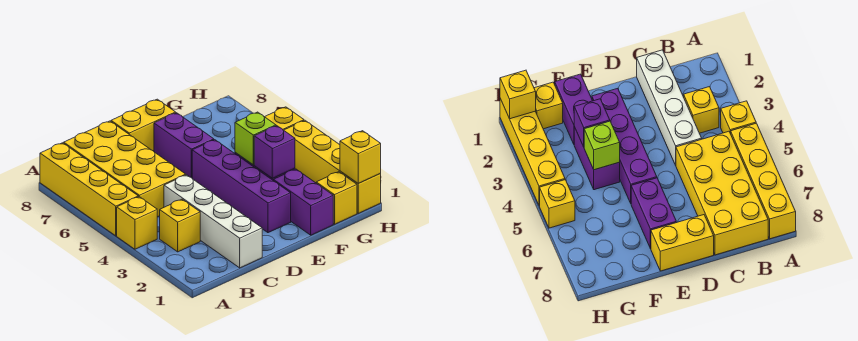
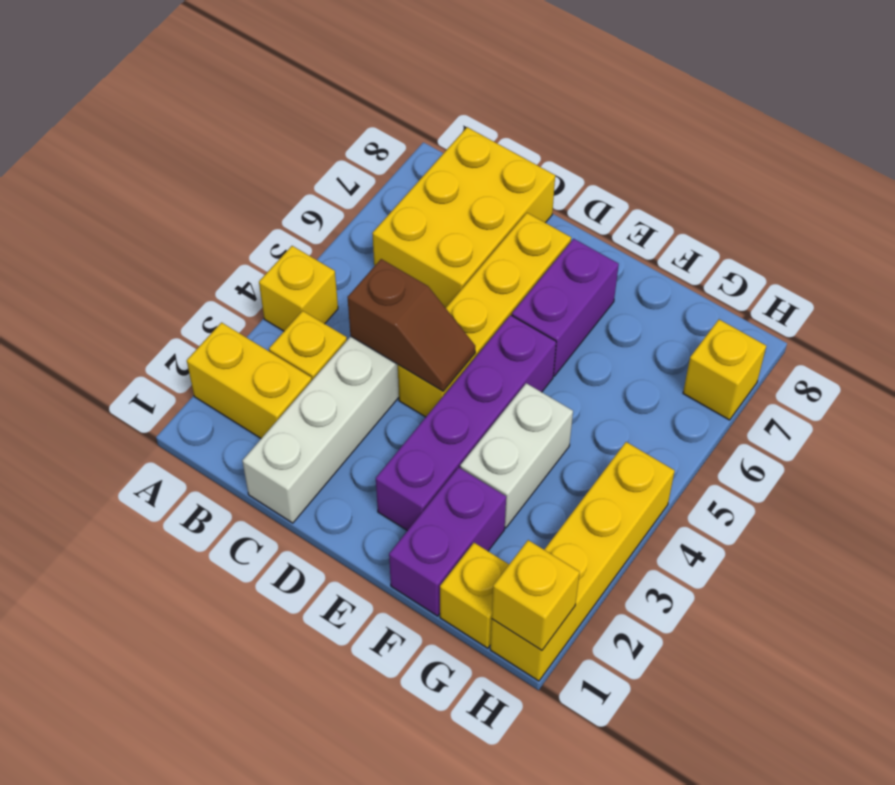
yellow brick A5:A8 level 1 -> yellow brick D4:D7 level 1
yellow brick B5:C8 level 1 -> yellow brick B6:C8 level 1
none -> brown slope C4:D4 level 2 top C
yellow brick D8:E8 level 1 -> yellow brick A2:B2 level 1
purple brick F3:F4 level 1 -> white brick F3:F4 level 1
purple brick F3 level 2 -> none
lime brick F4 level 2 -> none
yellow brick H5 level 1 -> yellow brick H7 level 1

